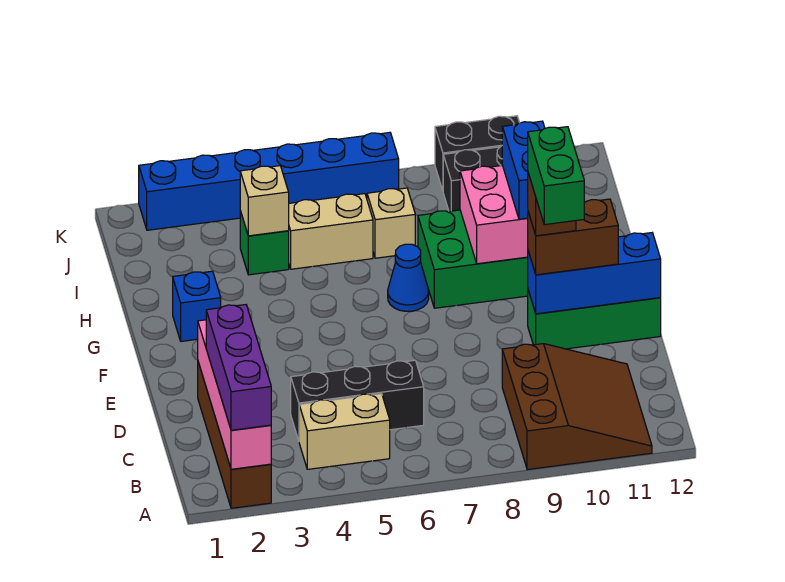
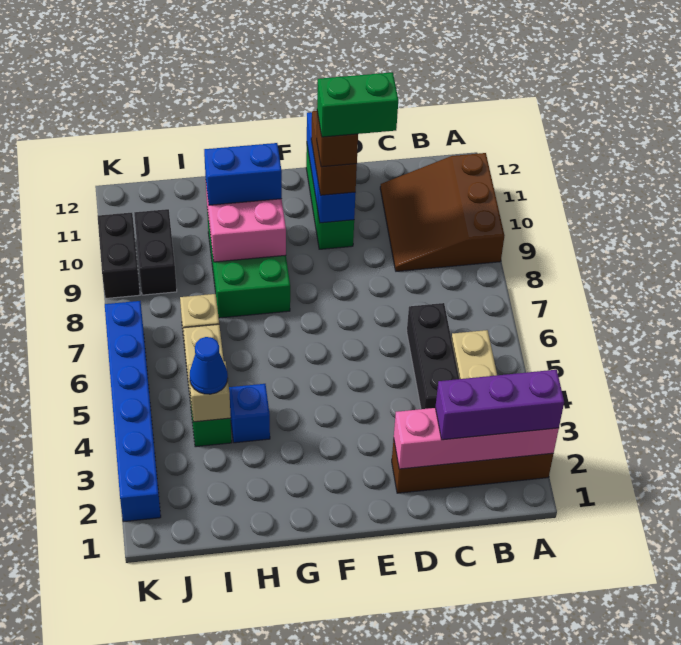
brown slope A9:C11 level 1 top 9 -> brown slope A9:C11 level 1 top A
blue brick G2 level 1 -> blue brick H4 level 1
blue cone G7 level 1 -> blue cone I4 level 3

